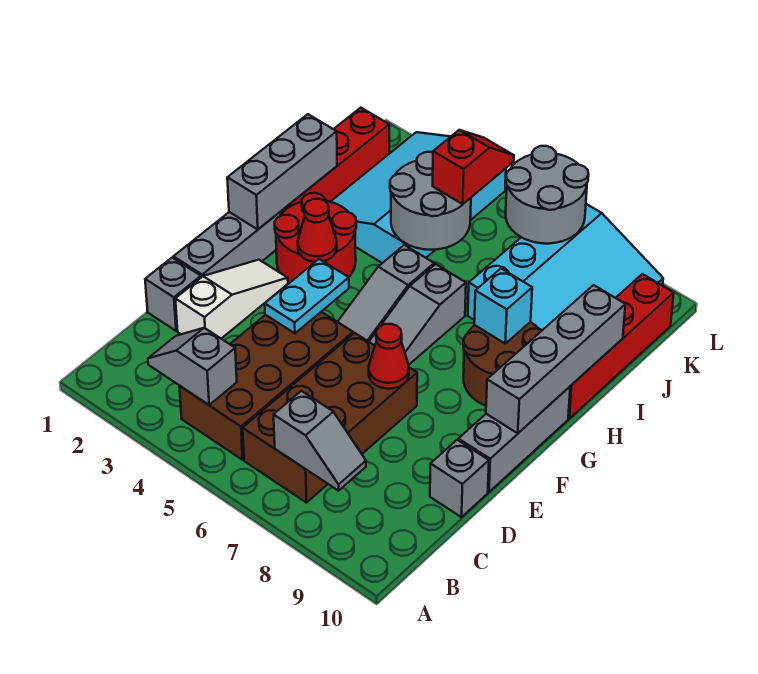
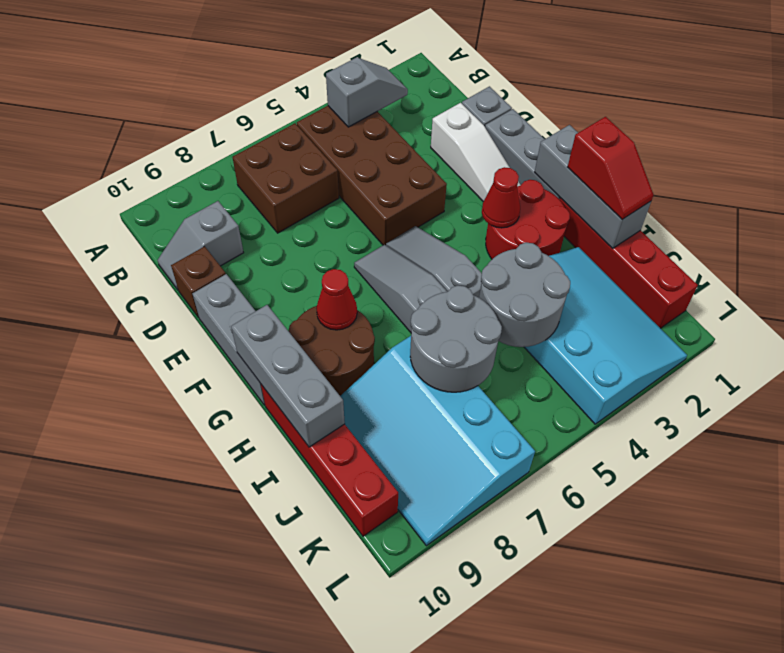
brown brick B6:E7 level 1 -> brown brick B6:C7 level 1
grey slope B7:B8 level 2 top 7 -> grey slope C9:C10 level 1 top 9
grey brick D10 level 1 -> brown brick D10 level 1
cyan plate E4:F4 level 2 -> none
red cone E7 level 2 -> red cone G8 level 2
grey brick F10:I10 level 2 -> grey brick G10:I10 level 2
cyan brick H8 level 2 -> none
red slope J5:K5 level 3 top J -> red slope H1:I1 level 3 top H
grey round brick K6:L7 level 2 -> grey round brick I6:J7 level 2

